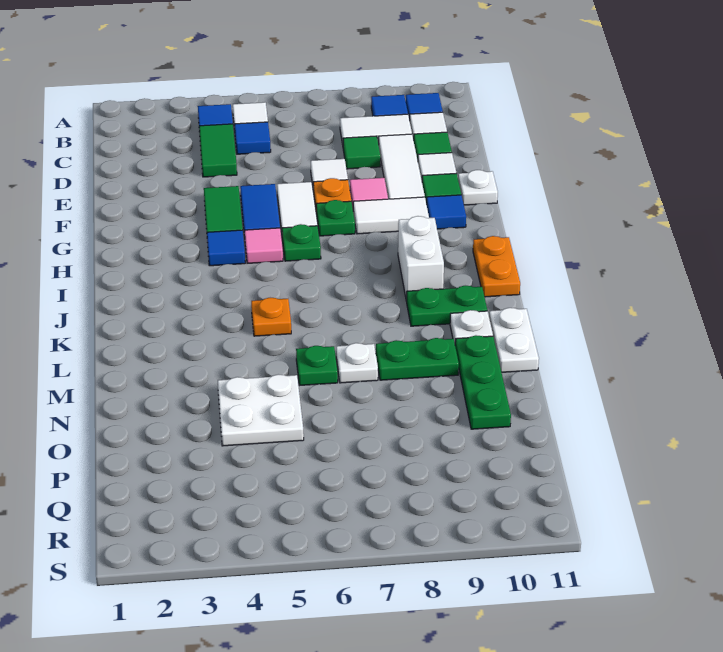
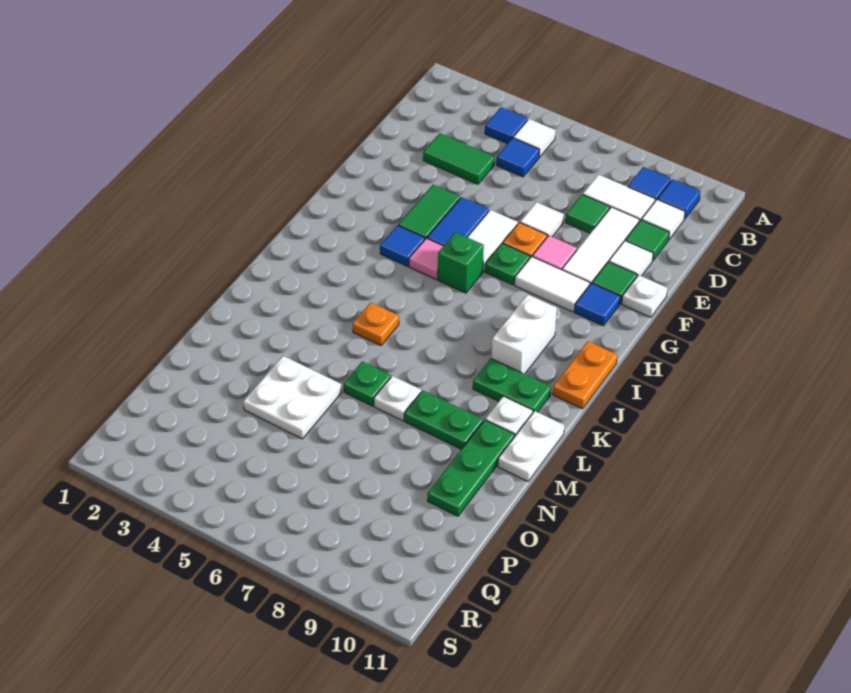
green tile C4:D4 level 1 -> green tile D3:D4 level 1
green plate H6 level 1 -> green brick H6 level 1

